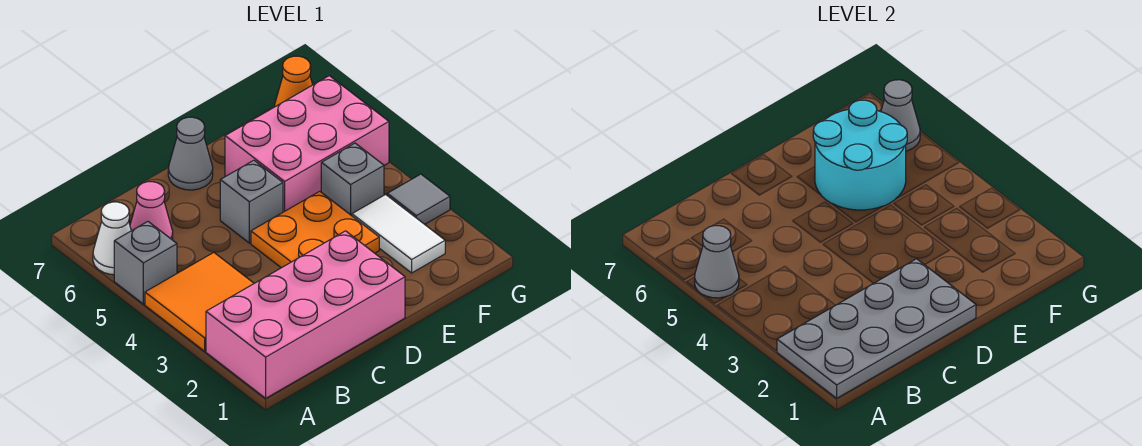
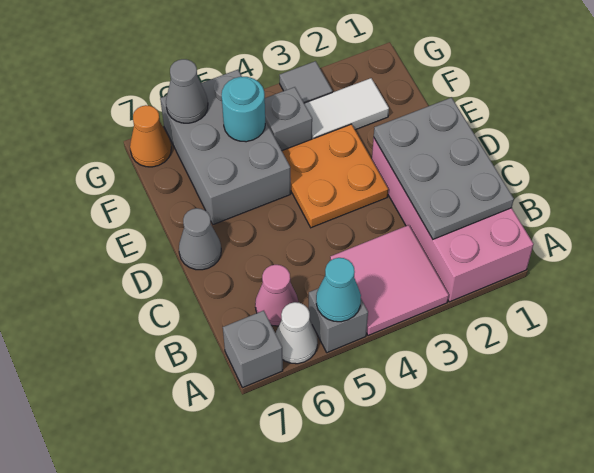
grey plate A1:D2 level 2 -> grey plate B1:D2 level 2
orange tile A3:B4 level 1 -> pink tile A3:B4 level 1
grey cone A5 level 2 -> cyan cone A5 level 2
grey brick D5 level 1 -> grey brick A7 level 1
pink brick E5:G6 level 1 -> grey brick E5:G6 level 1
cyan round brick E5:F6 level 2 -> cyan round brick F5 level 2

